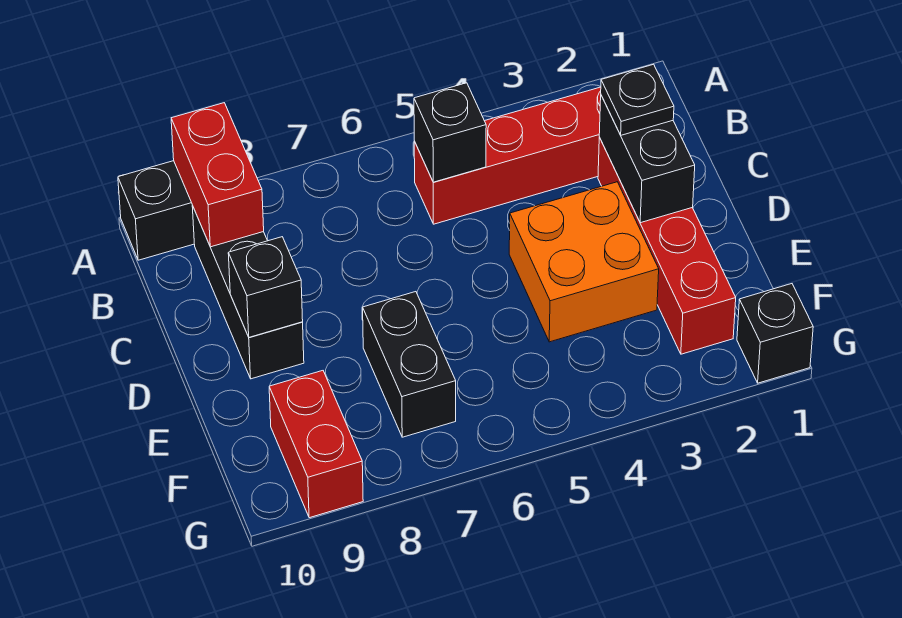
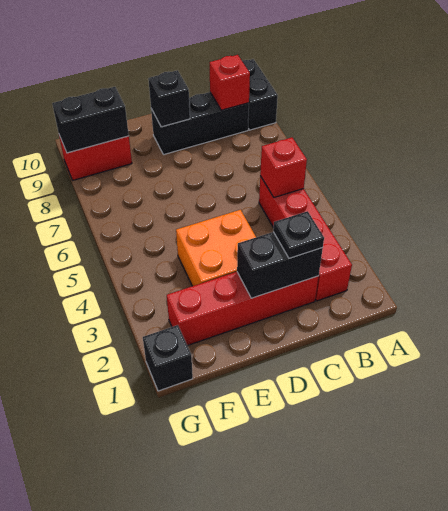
red brick A9:B9 level 2 -> red brick B9 level 2
black brick B5 level 2 -> red brick B5 level 2
black brick E7:F7 level 1 -> black brick F9:G9 level 2

